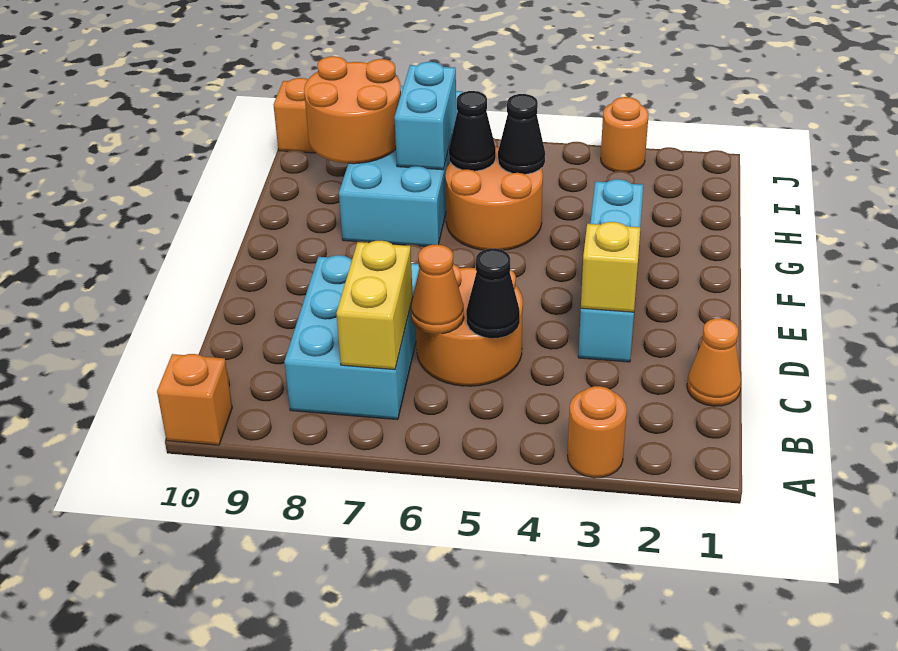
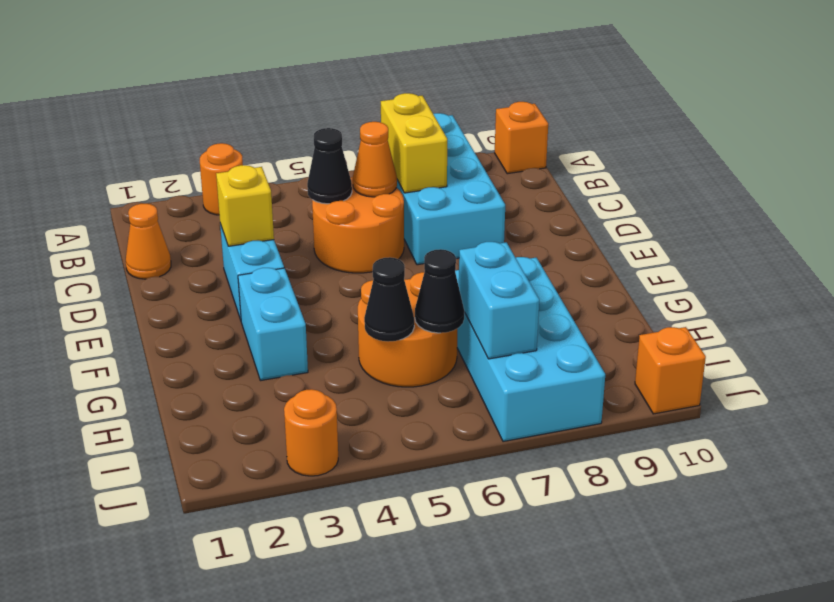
cyan brick B7:D8 level 1 -> cyan brick A7:D8 level 1
orange round brick H8:I9 level 2 -> none

